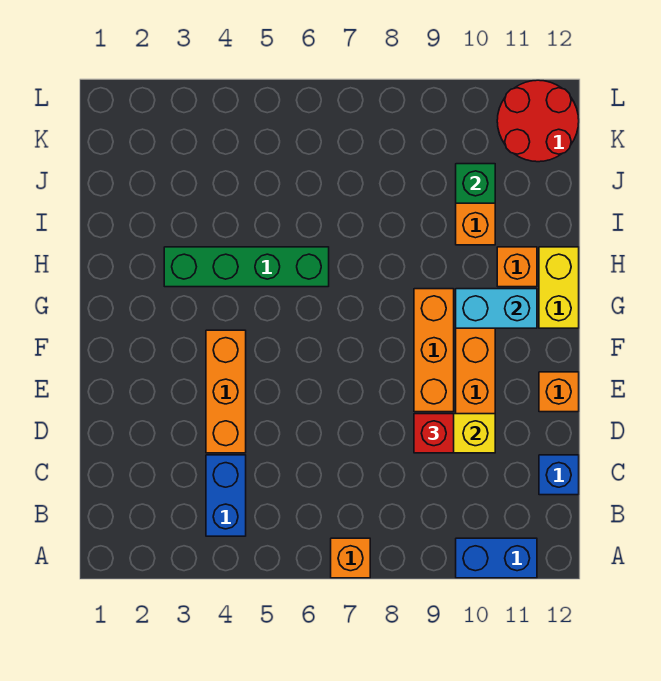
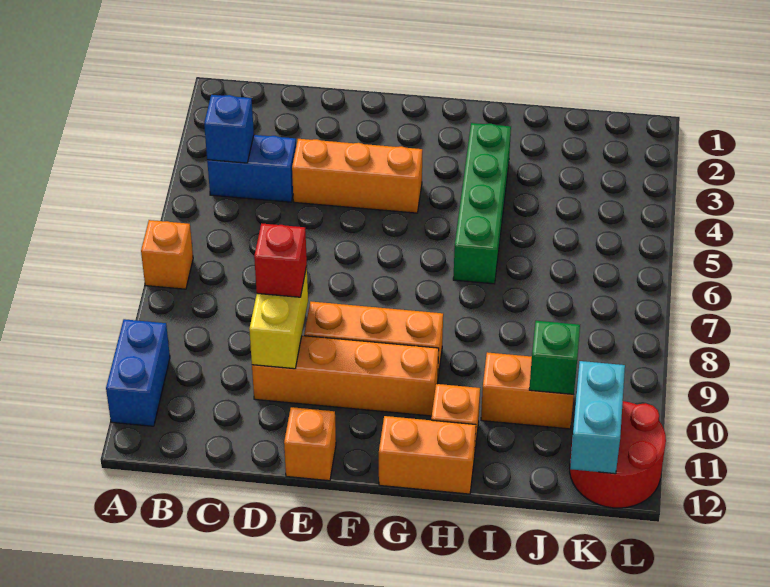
blue brick C12 level 1 -> blue brick B4 level 2
cyan brick G10:G11 level 2 -> cyan brick K11:K12 level 2
yellow brick G12:H12 level 1 -> orange brick G12:H12 level 1

